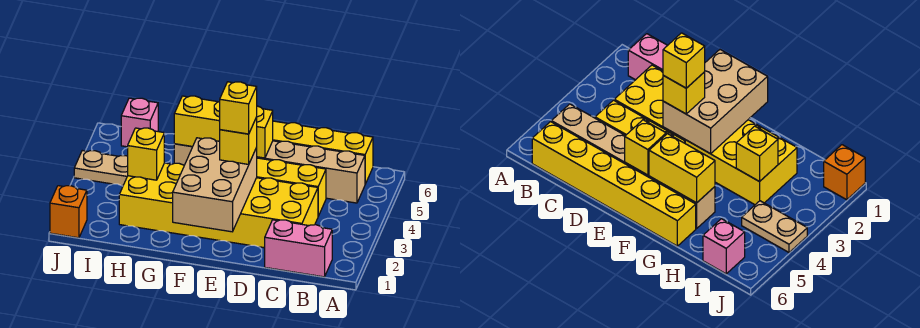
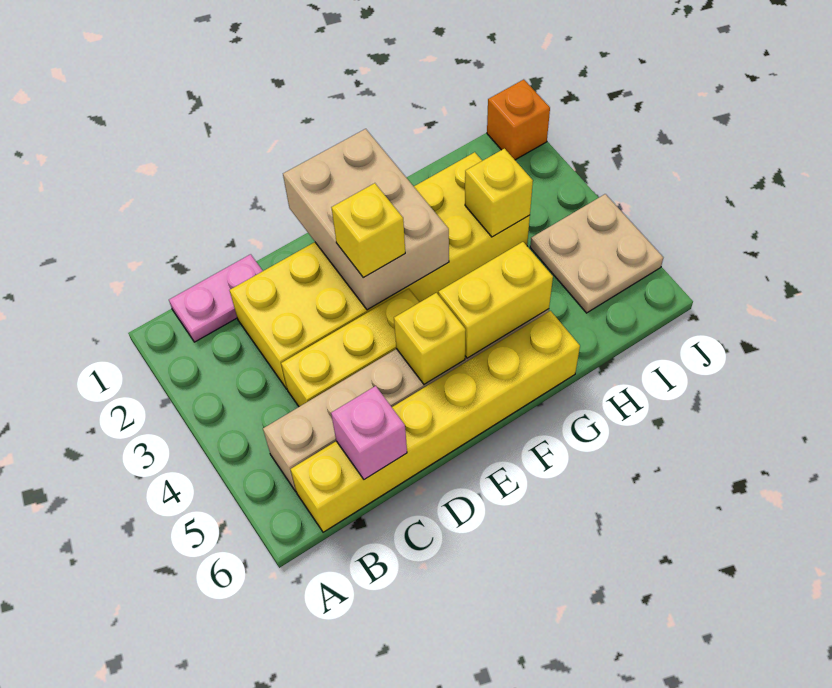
pink brick B1:C1 level 1 -> pink plate B1:C1 level 1
yellow brick E3 level 4 -> none
tan plate I4:J4 level 1 -> tan plate I4:J5 level 1
pink brick I6 level 1 -> pink brick C6 level 2

